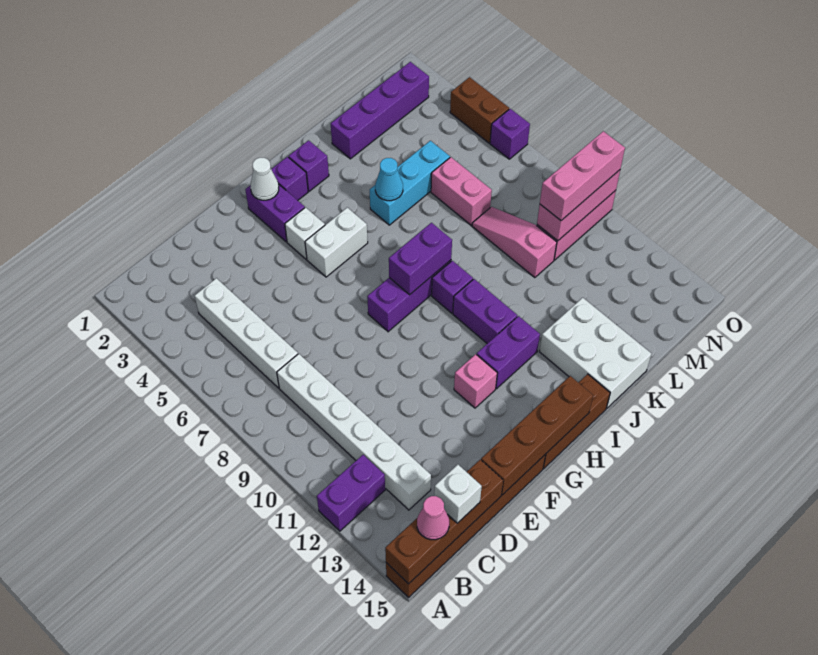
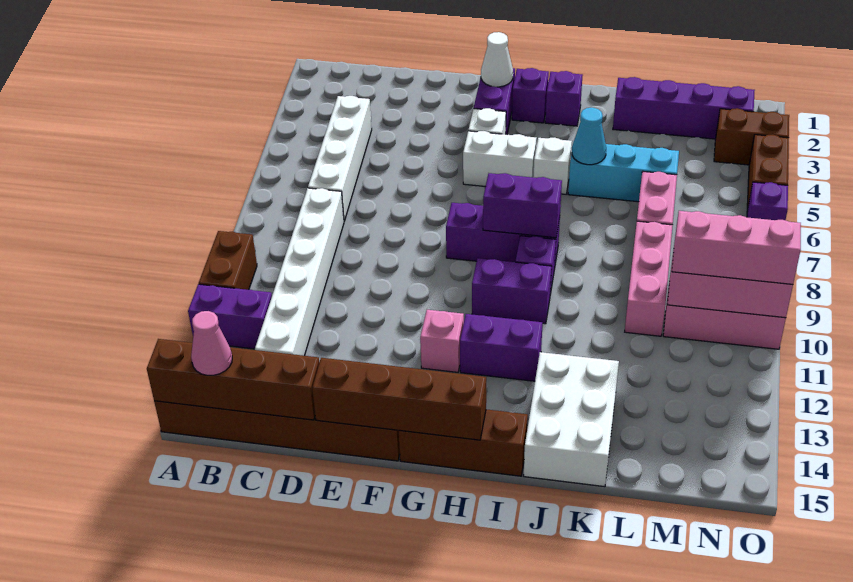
none -> brown brick A10:A11 level 1
white brick C15 level 3 -> white brick I5 level 1
purple brick I10:I11 level 1 -> purple brick H10:I10 level 1
pink slope L8:L10 level 1 top 10 -> pink brick L8:L10 level 1
none -> brown brick N3:O3 level 1

